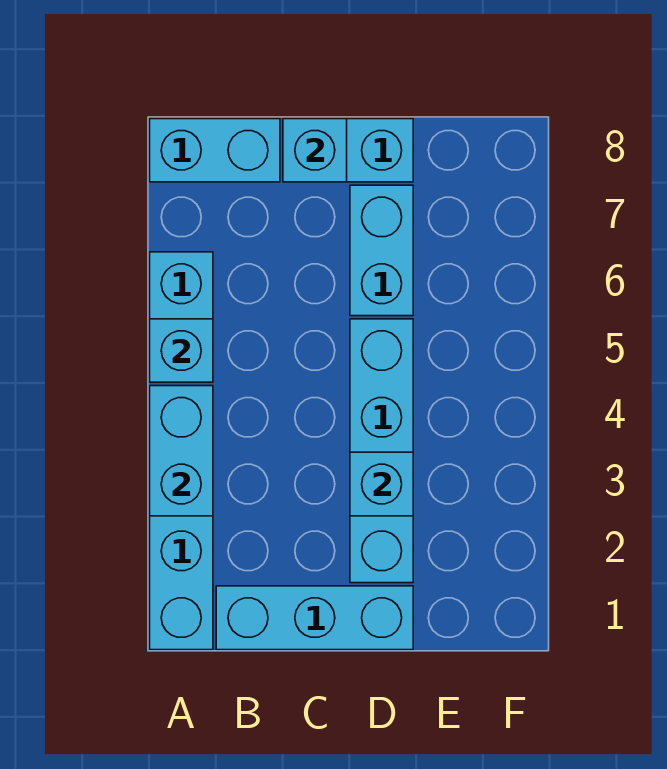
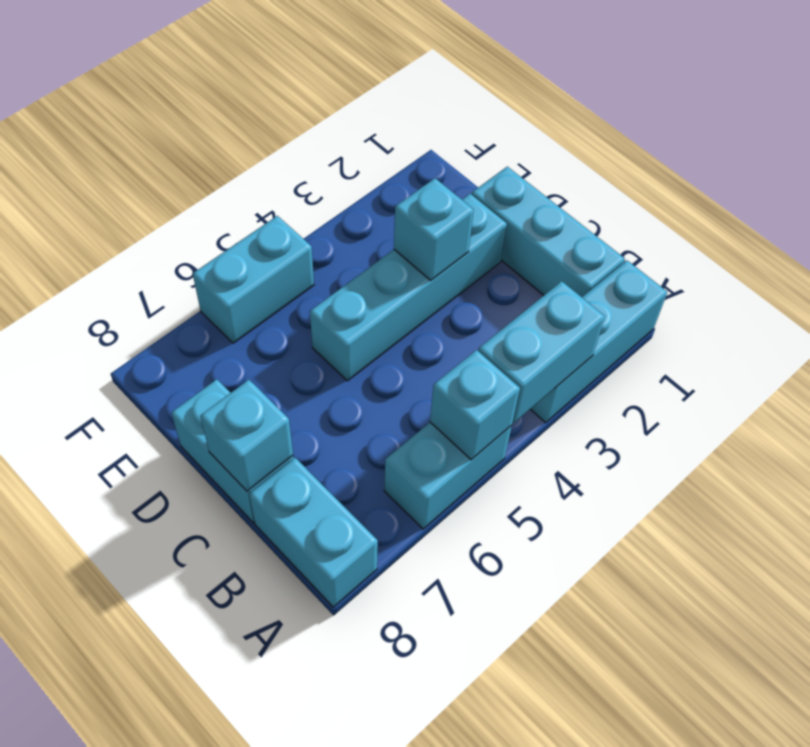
cyan brick D6:D7 level 1 -> cyan brick F5:F6 level 1

